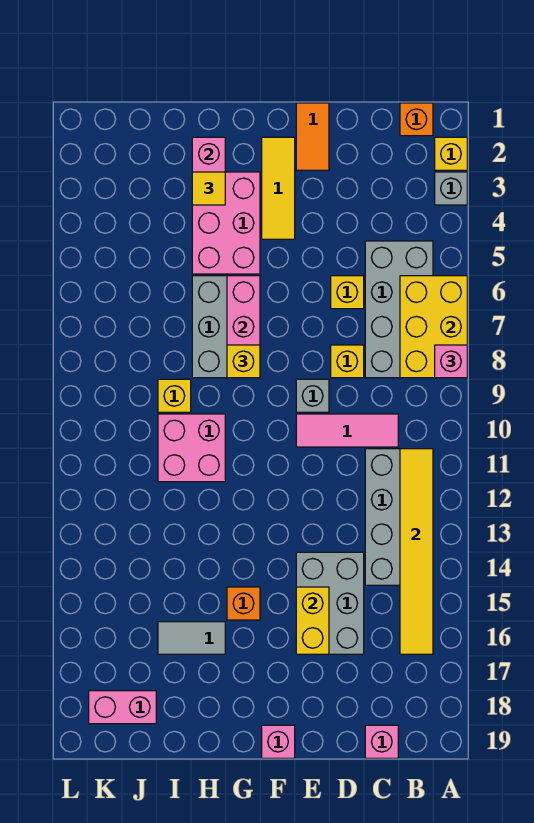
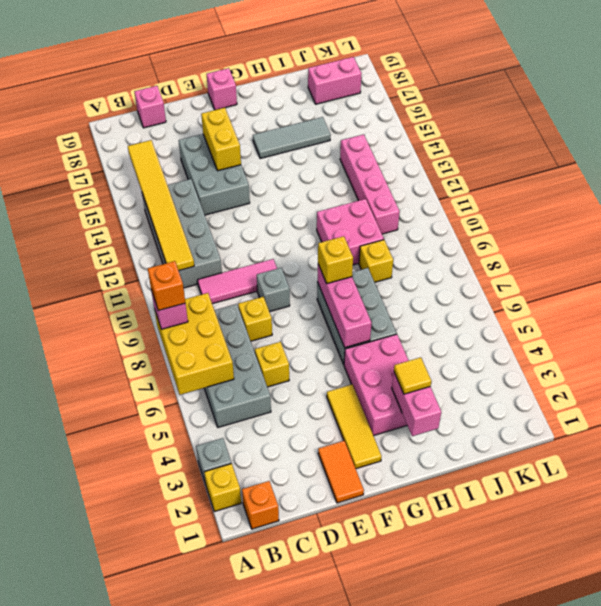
orange brick G15 level 1 -> orange brick A8 level 4
grey tile H16:I16 level 1 -> grey tile G16:I16 level 1
none -> pink brick J11:J14 level 1

